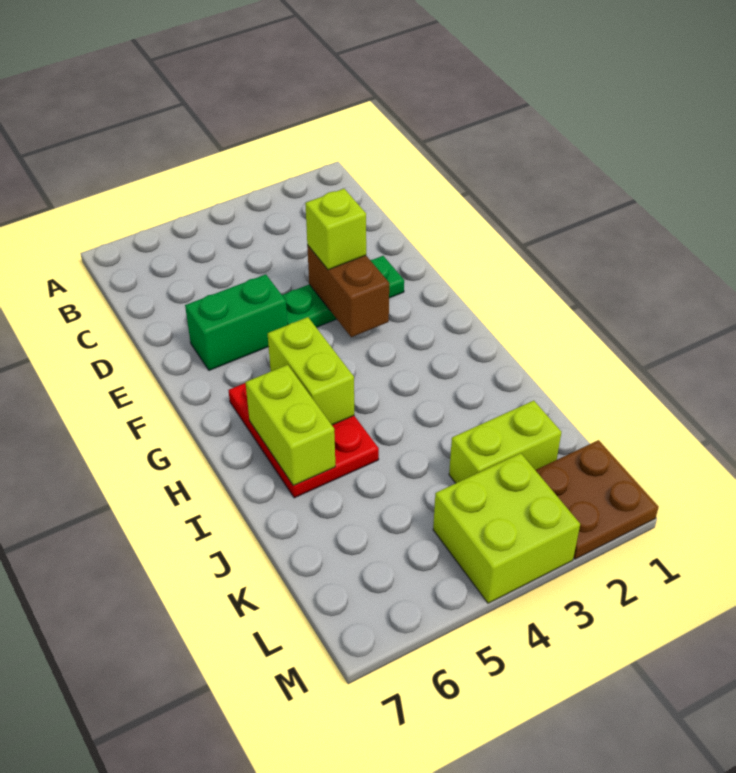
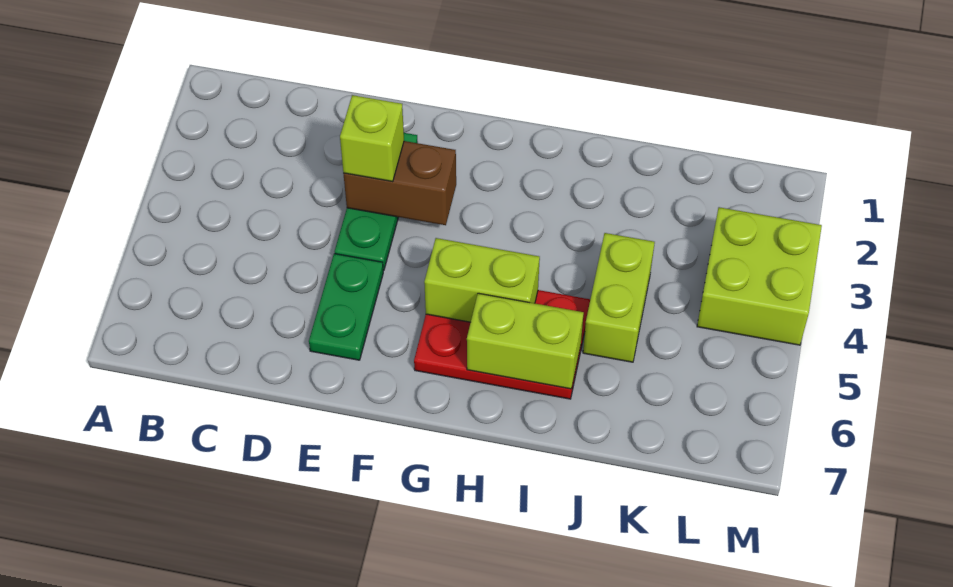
green brick E5:E6 level 1 -> green plate E5:E6 level 1
lime brick K2:K3 level 1 -> lime brick J4:J5 level 1
brown plate L1:M2 level 1 -> none

